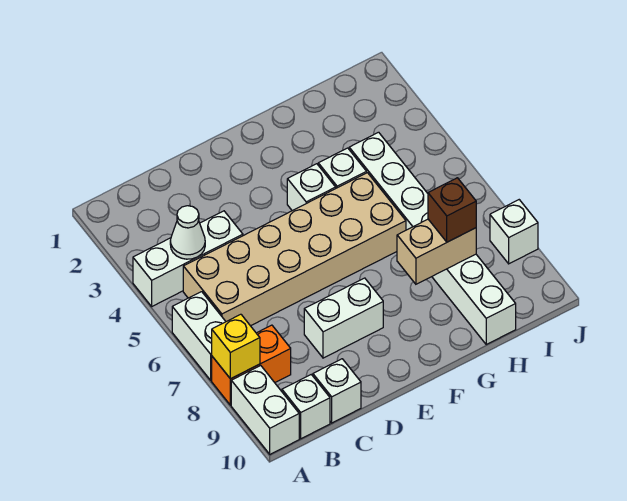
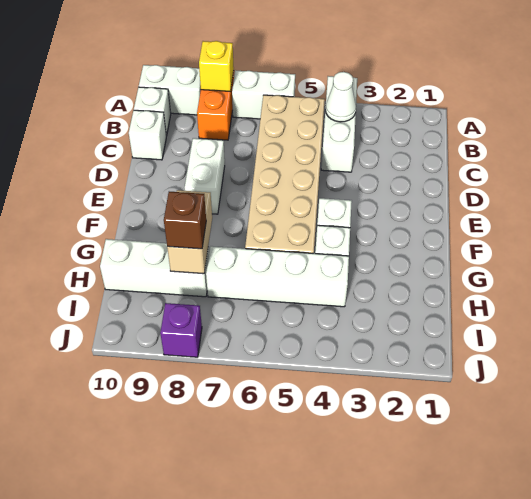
white brick J8 level 1 -> purple brick J8 level 1

